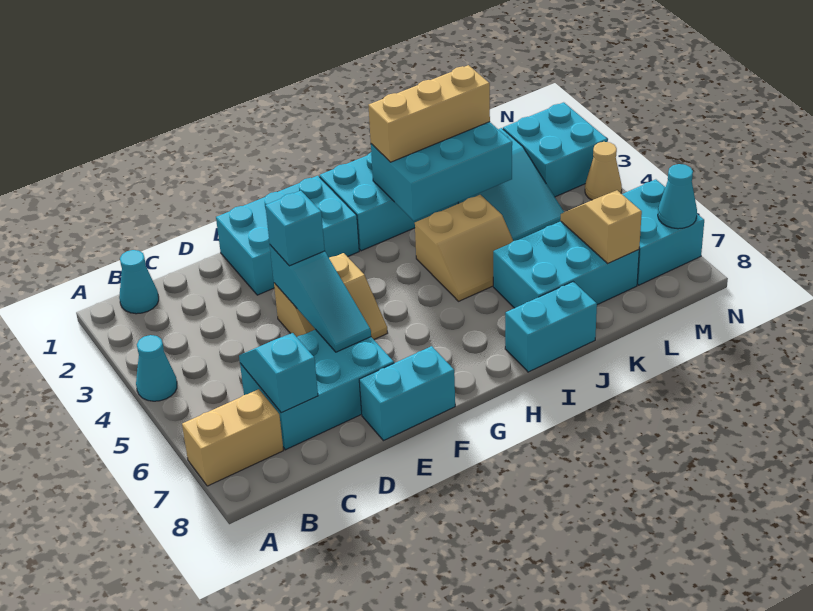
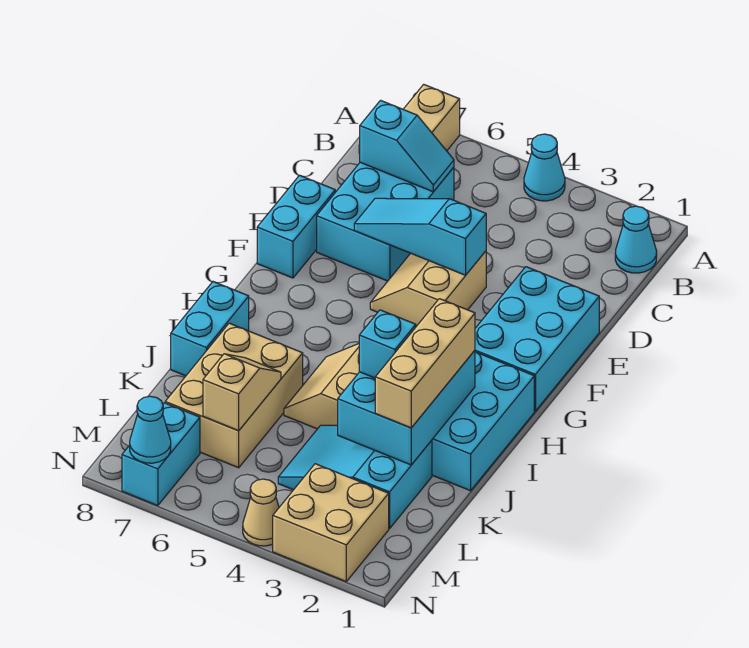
cyan brick E4 level 3 -> cyan brick J3 level 3
cyan brick J6:L7 level 1 -> tan brick J6:L7 level 1
tan slope L6:L7 level 2 top 7 -> tan slope K6:L6 level 2 top L
cyan brick M2:N3 level 1 -> tan brick M2:N3 level 1
cyan brick M6:N7 level 1 -> cyan brick M7:N7 level 1

